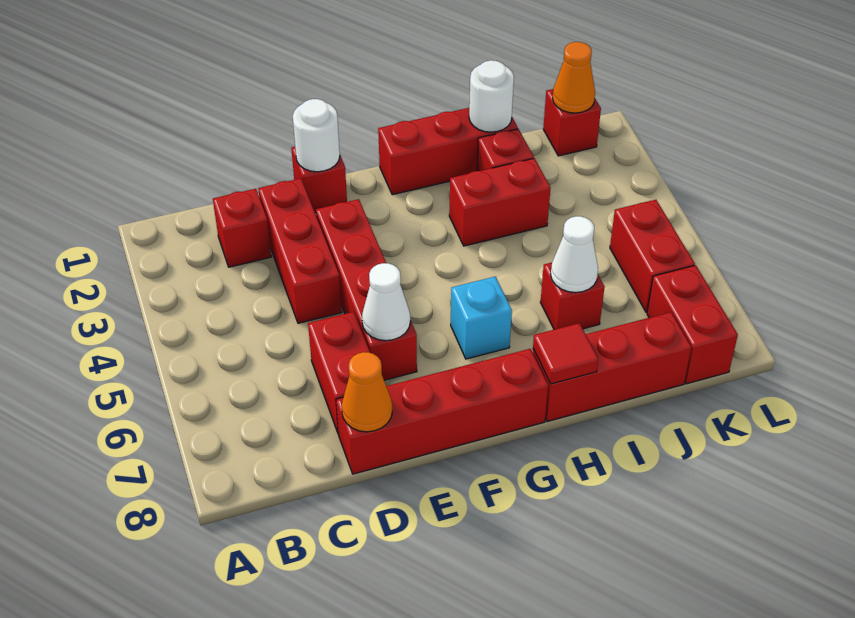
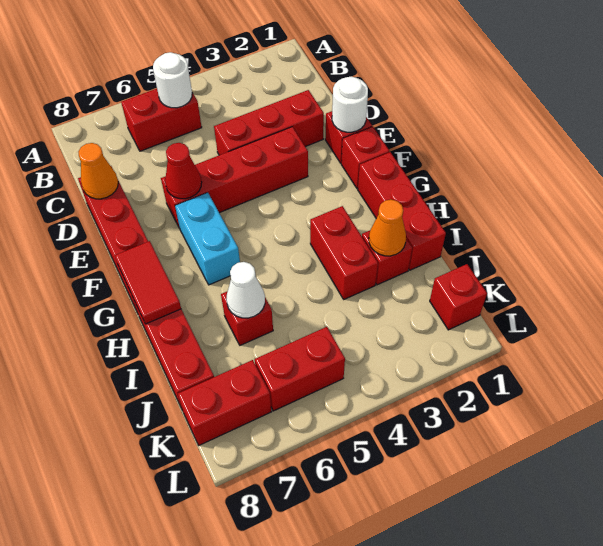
red brick C2 level 1 -> red brick F1 level 1
red brick D6:D7 level 1 -> red brick B5:B6 level 1
white cone E6 level 2 -> red cone E6 level 2
cyan brick G6 level 1 -> cyan brick F6:G6 level 1
red tile H8 level 2 -> red tile G8:H8 level 2
white round brick I1 level 2 -> white round brick B5 level 2
orange cone K1 level 2 -> orange cone I2 level 2

